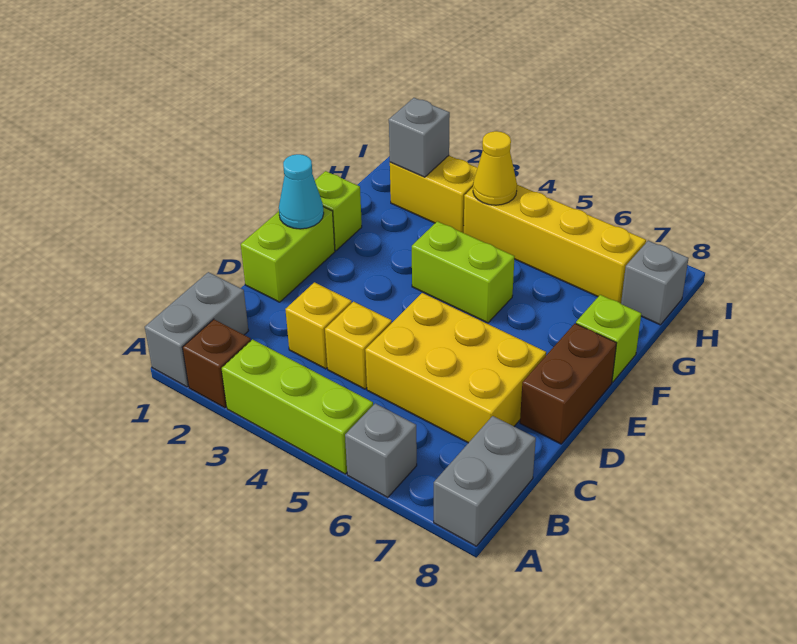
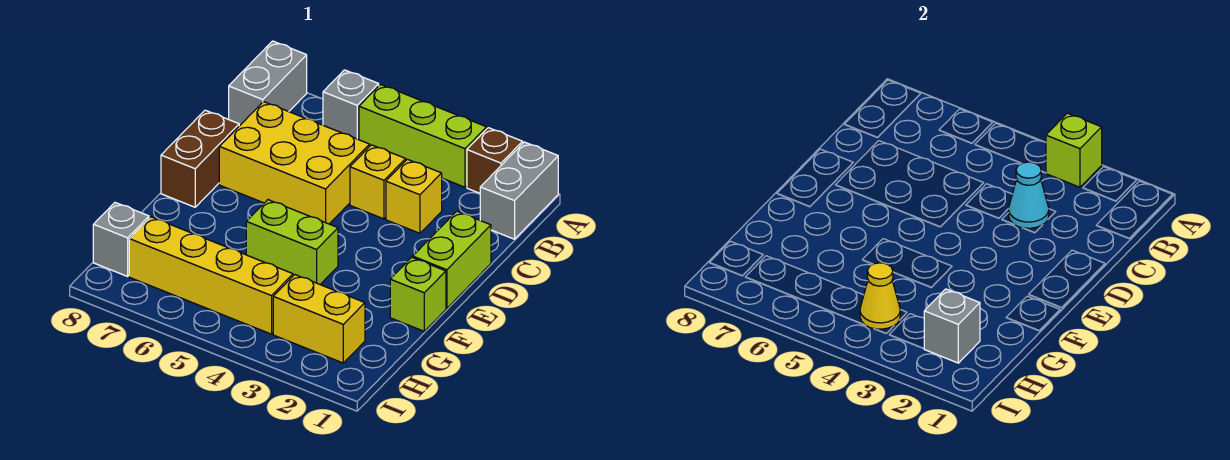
cyan cone E1 level 2 -> cyan cone C3 level 2
lime brick F8 level 1 -> lime brick A3 level 2

